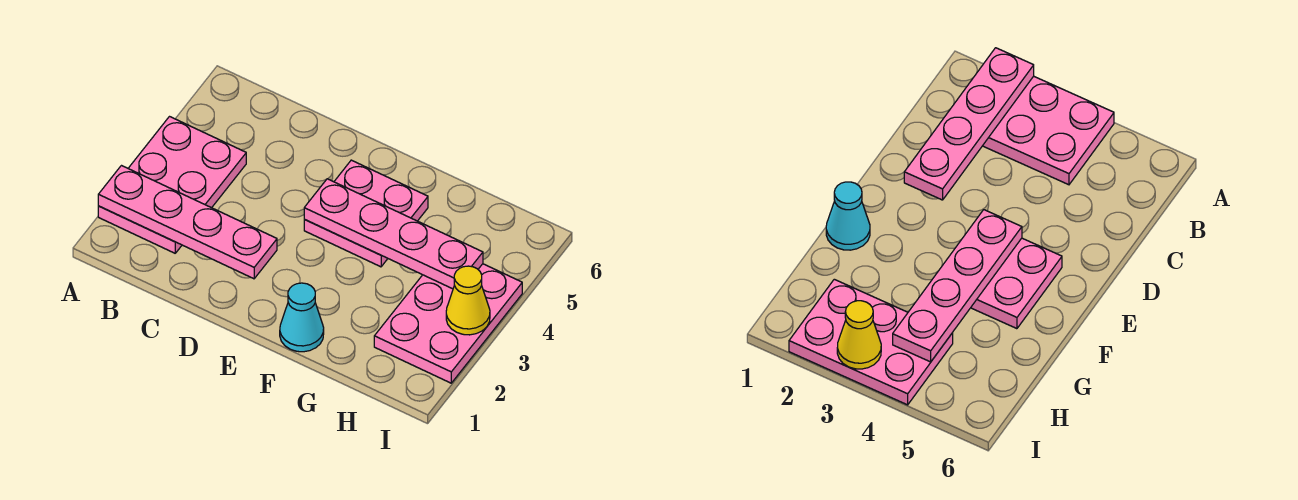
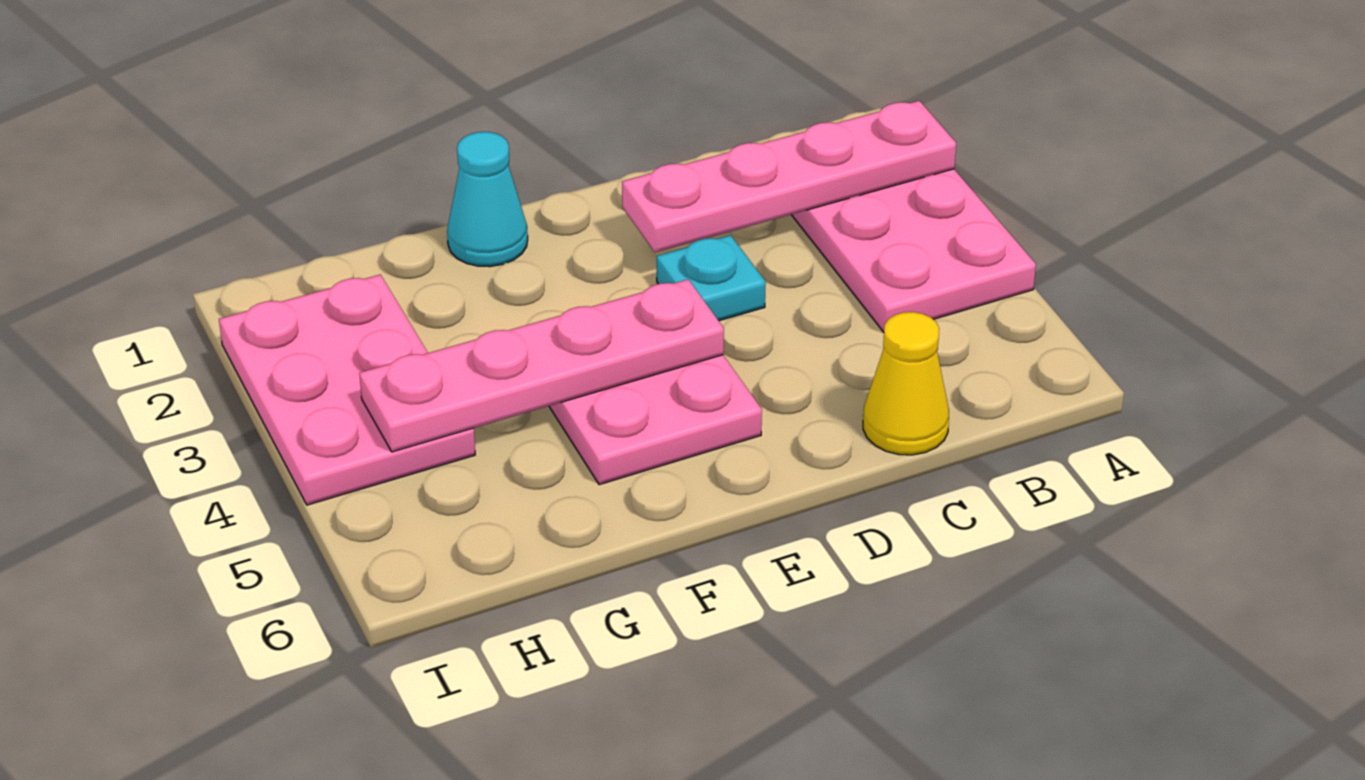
none -> cyan plate D3 level 1
yellow cone I3 level 2 -> yellow cone C6 level 1

